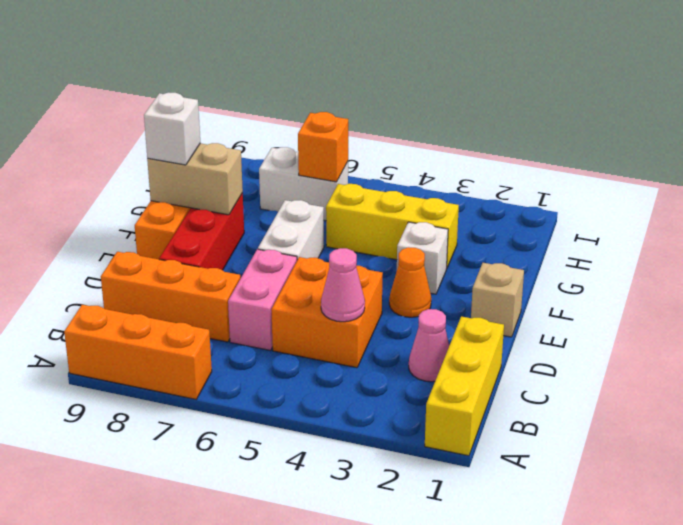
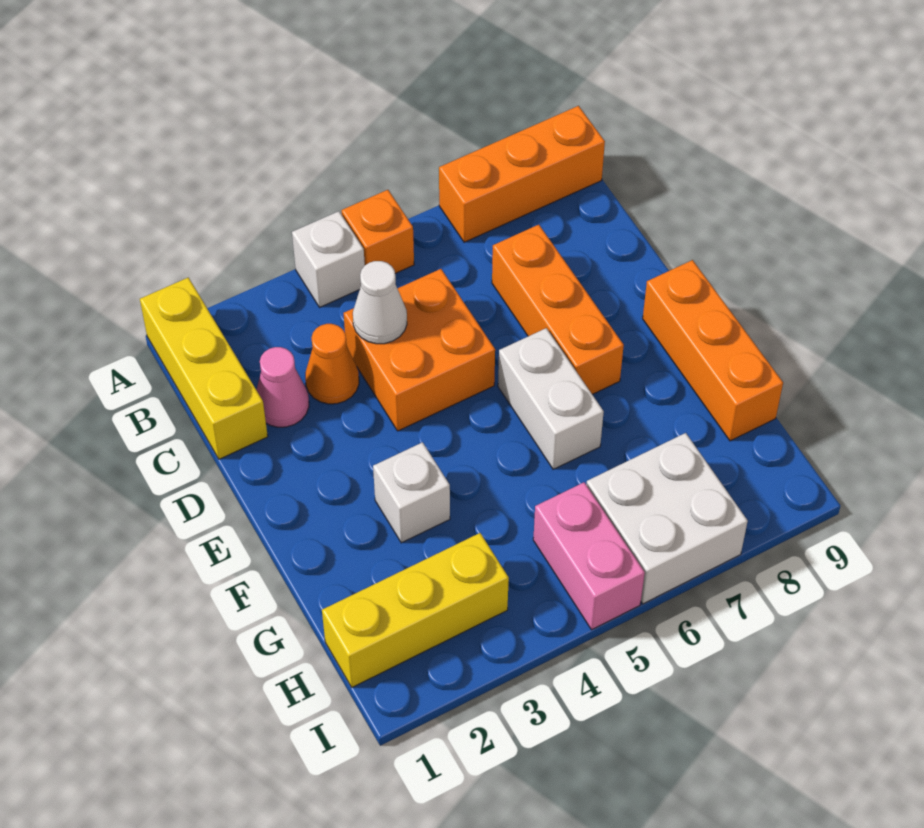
pink cone C4 level 2 -> white cone C4 level 2
pink brick C6:D6 level 1 -> pink brick H5:I5 level 1
orange brick C7:C9 level 1 -> orange brick C7:E7 level 1
red brick D8:F8 level 1 -> none
tan brick E1 level 1 -> none
orange cone E3 level 1 -> orange cone C3 level 1
tan brick F8:F9 level 2 -> none
white brick F9 level 3 -> white brick A4 level 1
yellow brick G3:G5 level 1 -> yellow brick H1:H3 level 1
white brick H6:H7 level 1 -> white brick H6:I7 level 1
orange brick H6 level 2 -> orange brick A5 level 1

